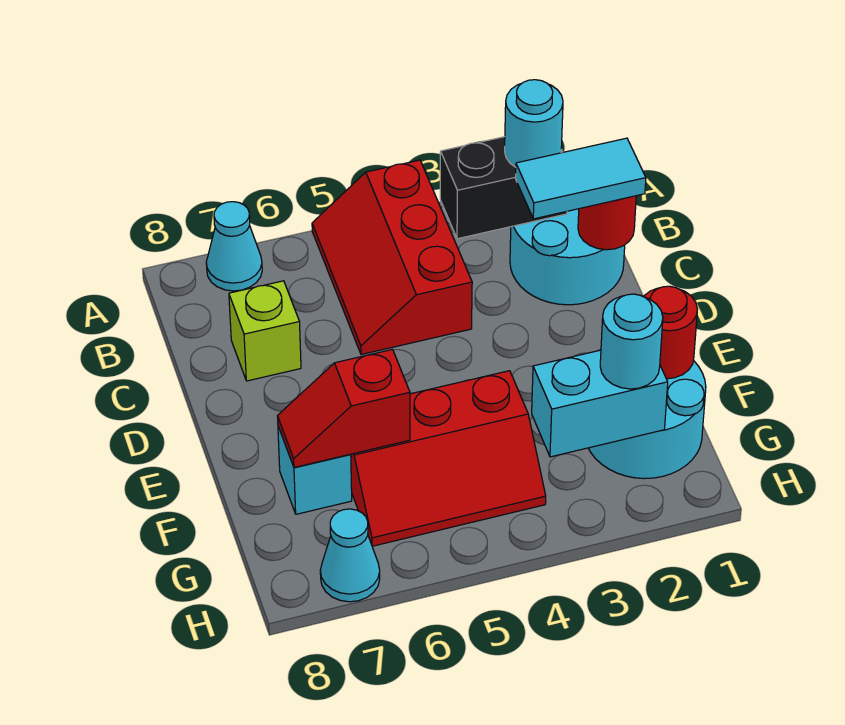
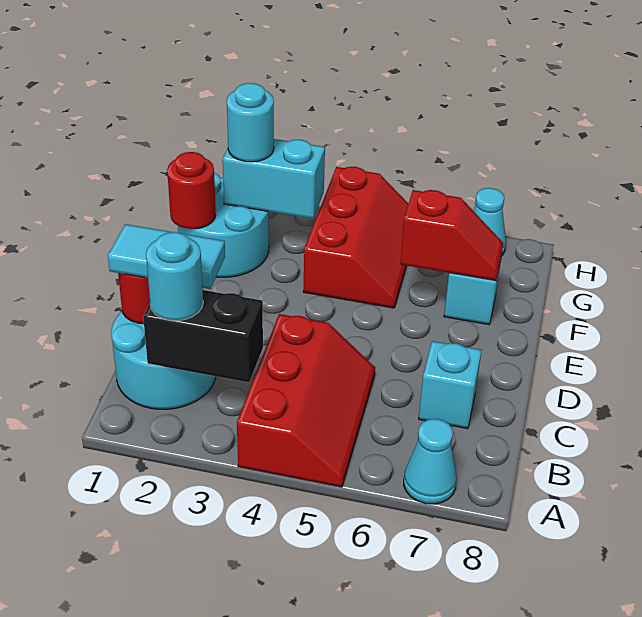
lime brick C7 level 1 -> cyan brick C7 level 1
red slope F4:G6 level 1 top F -> red slope F4:H5 level 1 top 4

